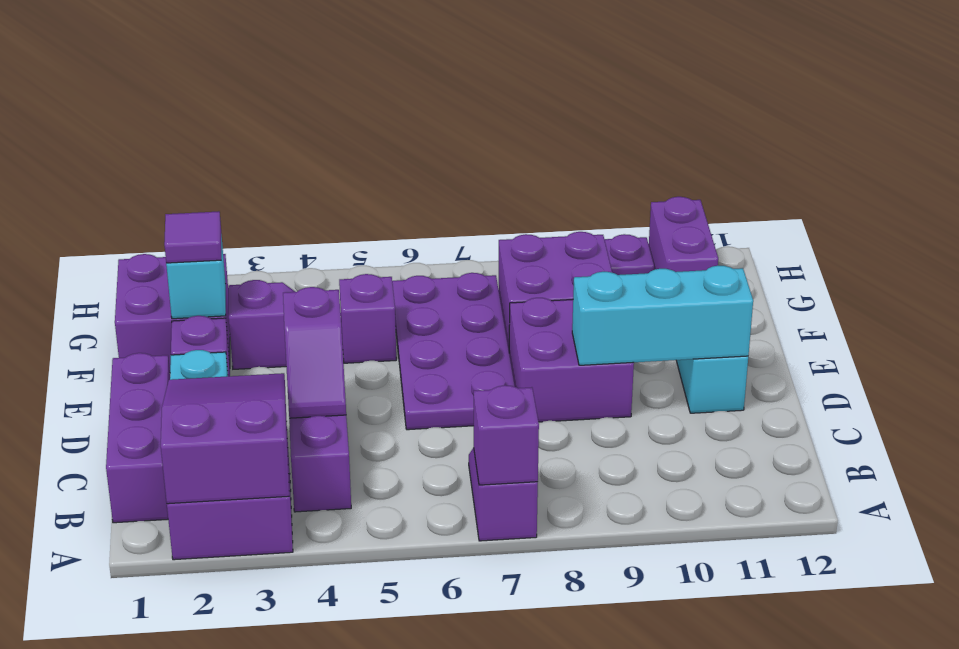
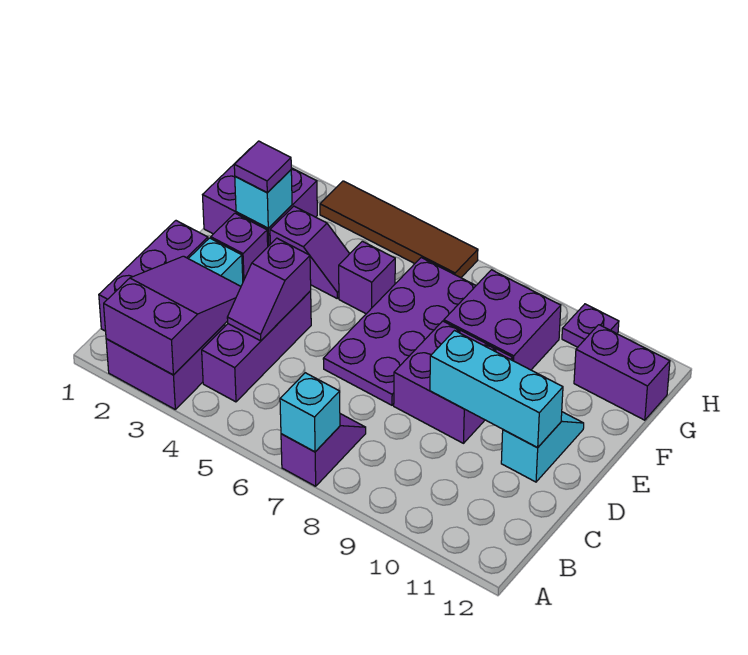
purple brick A7 level 2 -> cyan brick A7 level 2
purple brick G11:H11 level 1 -> purple brick G11:G12 level 1
none -> brown tile H3:H6 level 1

